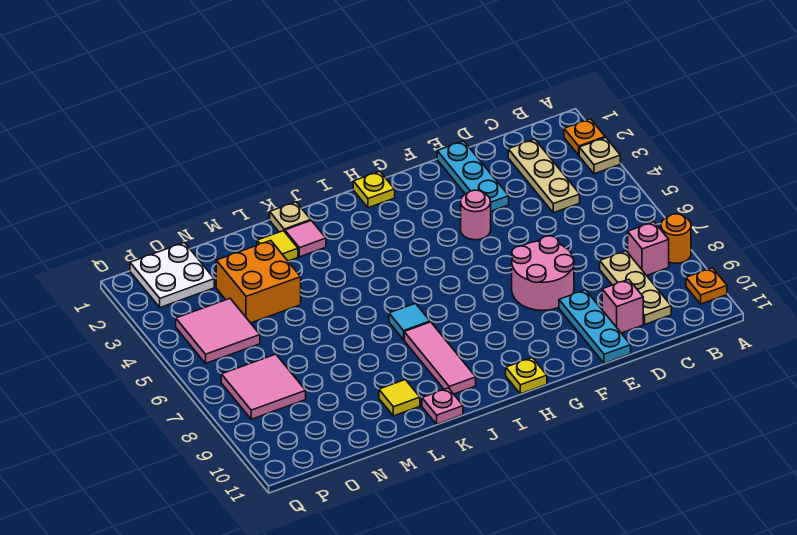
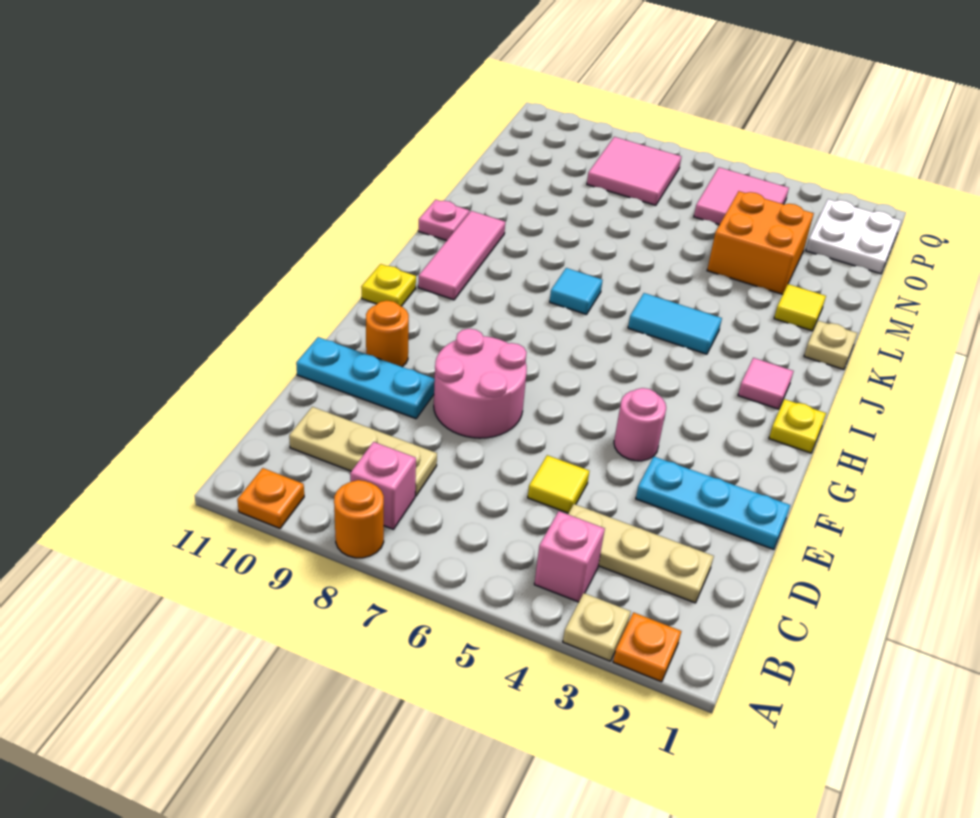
pink brick D10 level 1 -> pink brick B4 level 1
none -> orange round brick F10 level 1
none -> cyan tile J4:J5 level 1
pink tile J8:J10 level 1 -> pink tile I10:K10 level 1
pink tile K2 level 1 -> pink tile I2 level 1
yellow tile L10 level 1 -> yellow tile D5 level 1

